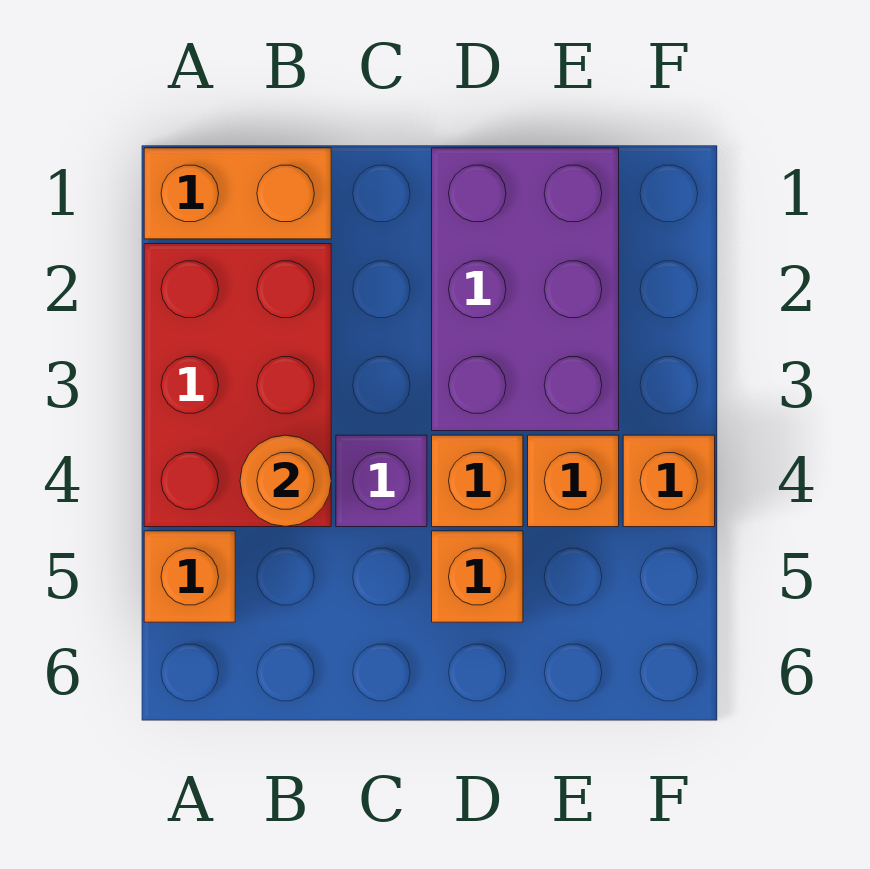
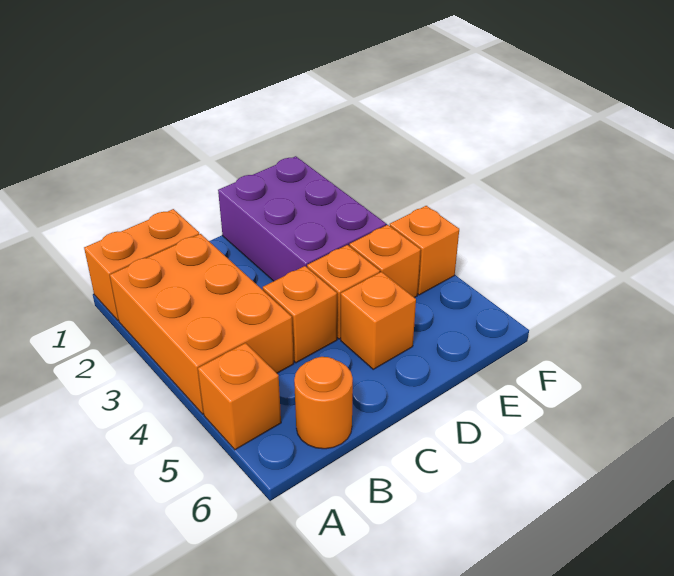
red brick A2:B4 level 1 -> orange brick A2:B4 level 1
orange round brick B4 level 2 -> orange round brick B6 level 1
purple brick C4 level 1 -> orange brick C4 level 1

